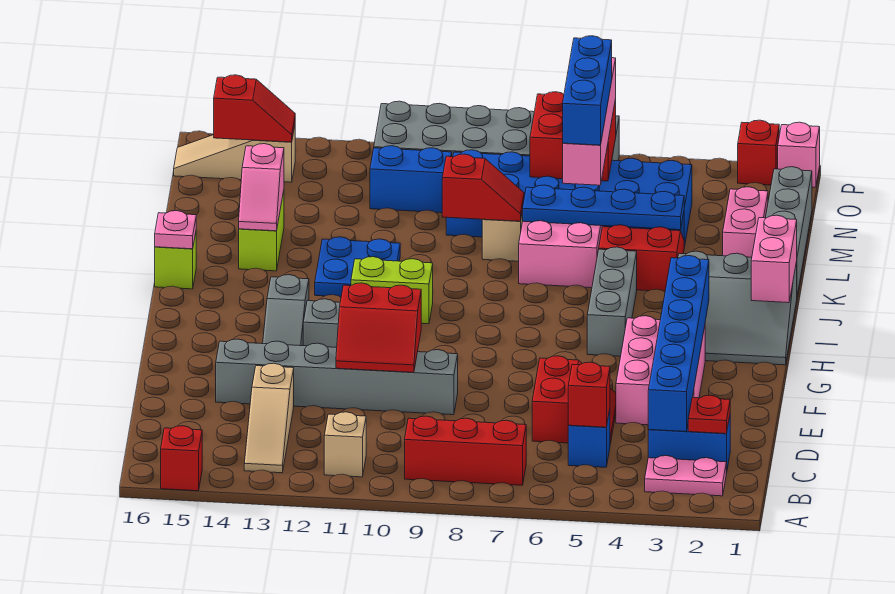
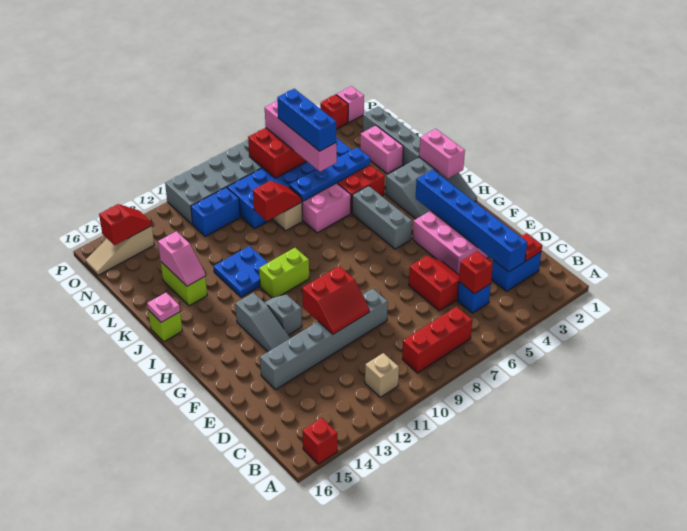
pink plate B2:B3 level 1 -> none
tan slope B13:D13 level 1 top D -> none

